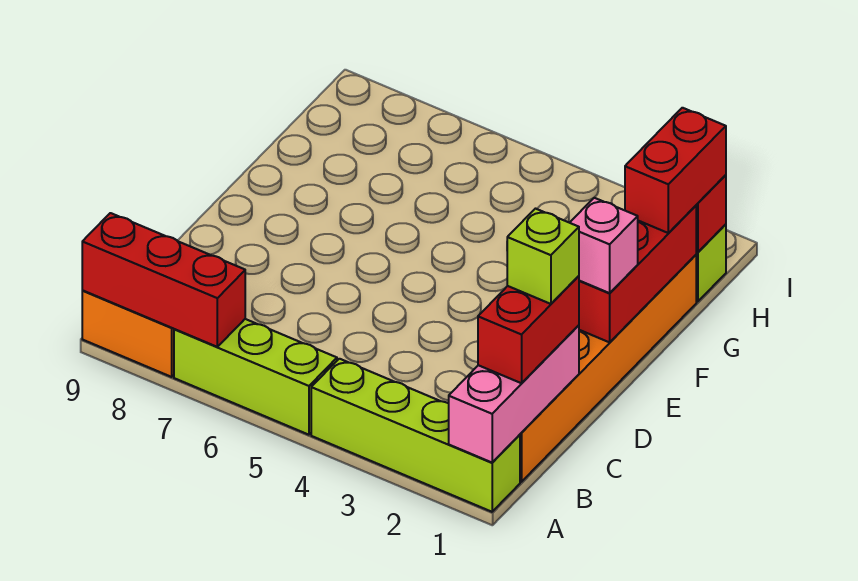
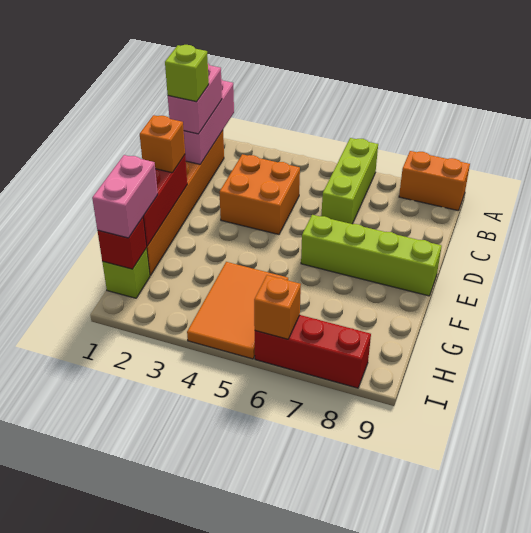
lime brick A1:A4 level 1 -> lime brick E6:E9 level 1
lime brick A5:A7 level 1 -> lime brick A6:C6 level 1
red brick A7:A9 level 2 -> red brick I6:I8 level 1
red brick B1:C1 level 3 -> pink brick B1:C1 level 3
none -> orange brick C3:D4 level 1
pink brick E1 level 3 -> orange brick E1 level 3
red brick G1:H1 level 3 -> pink brick G1:H1 level 3
none -> orange tile G4:I5 level 1
none -> orange brick I6 level 2

